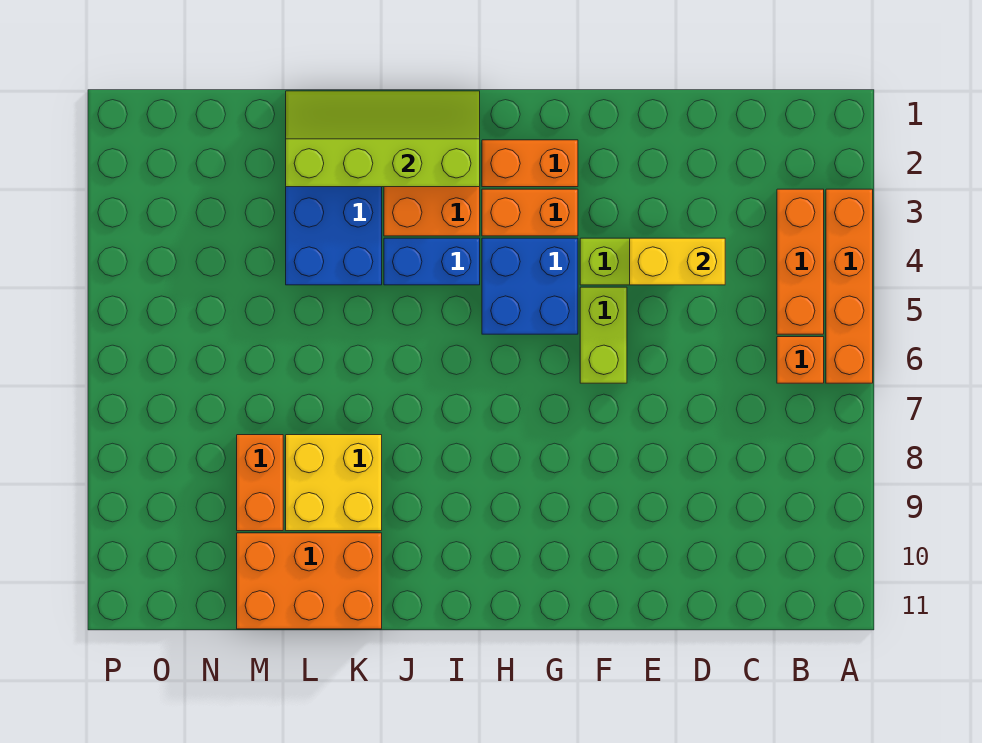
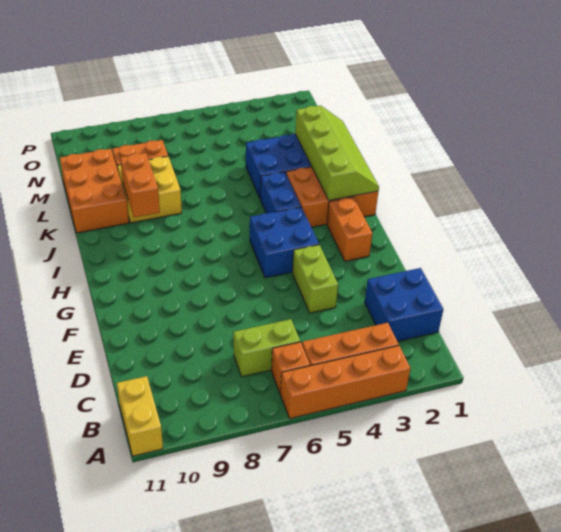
none -> blue brick C1:D2 level 1
yellow brick D4:E4 level 2 -> yellow brick A11:B11 level 1
lime brick F5:F6 level 1 -> lime brick C6:C7 level 1
orange brick G3:H3 level 1 -> orange brick J9:K9 level 2

